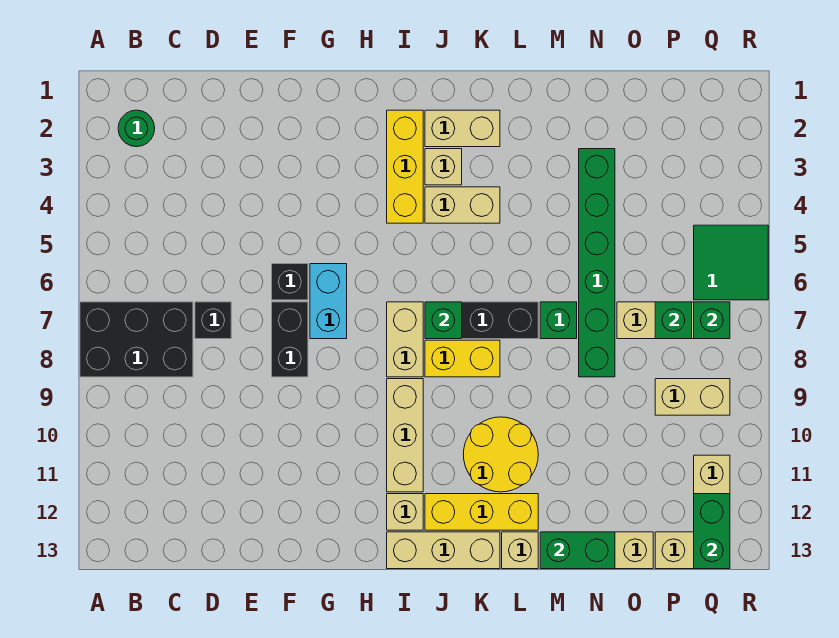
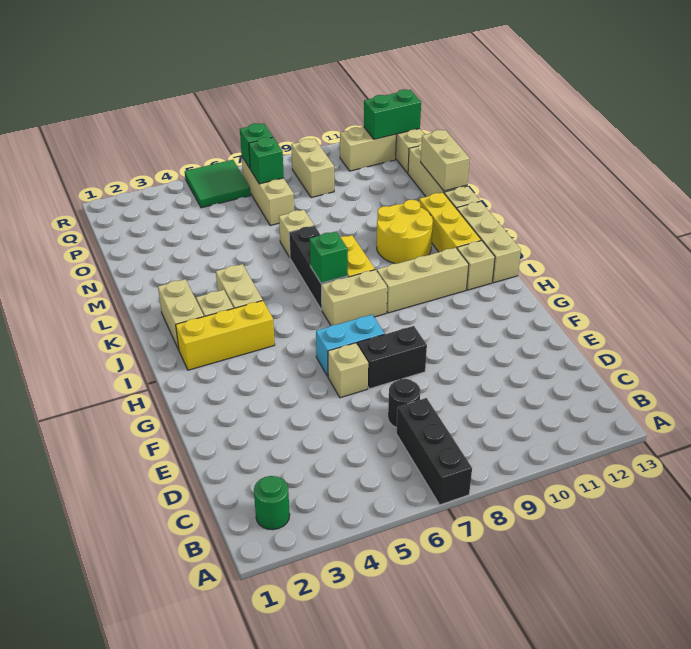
black brick A7:C8 level 1 -> black brick A7:C7 level 1
black brick D7 level 1 -> black round brick D7 level 1
black brick F6 level 1 -> tan brick F6 level 1
green brick M7 level 1 -> tan brick M7 level 1
green brick M13:N13 level 2 -> tan brick M13:N13 level 2
green brick N3:N8 level 1 -> none

